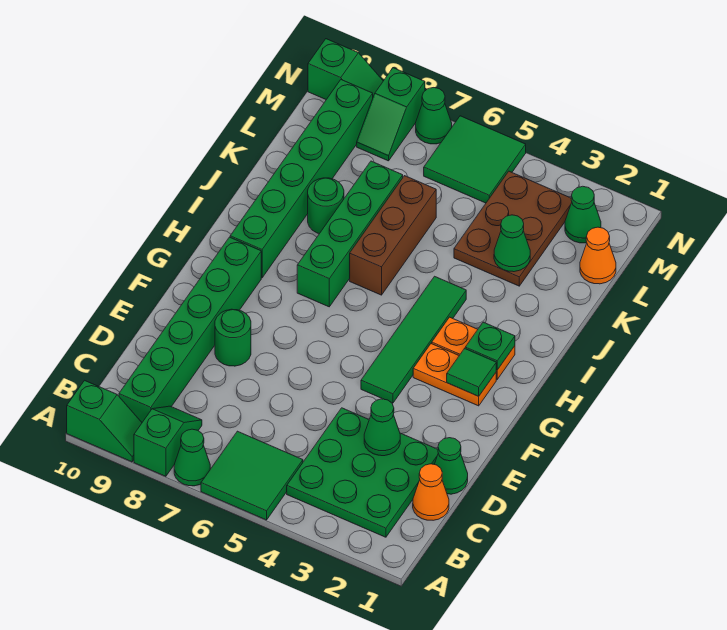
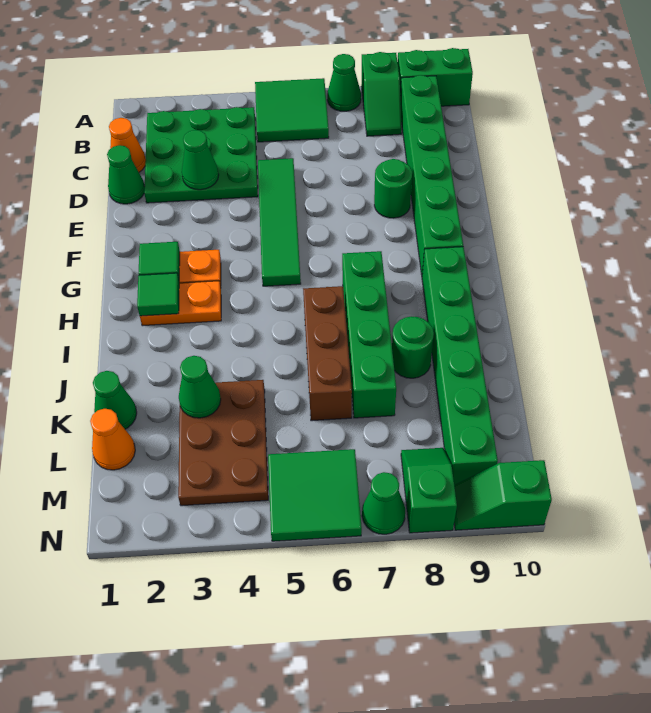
green slope A9:A10 level 1 top 10 -> green brick A9:A10 level 1
green tile F4:I4 level 1 -> green tile D5:G5 level 1
green plate H2 level 2 -> green tile H2 level 2
green cone M2 level 1 -> green cone K1 level 1

